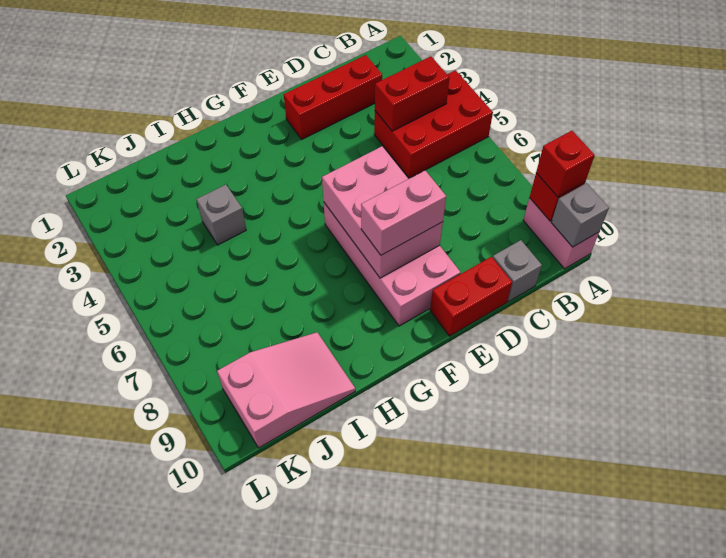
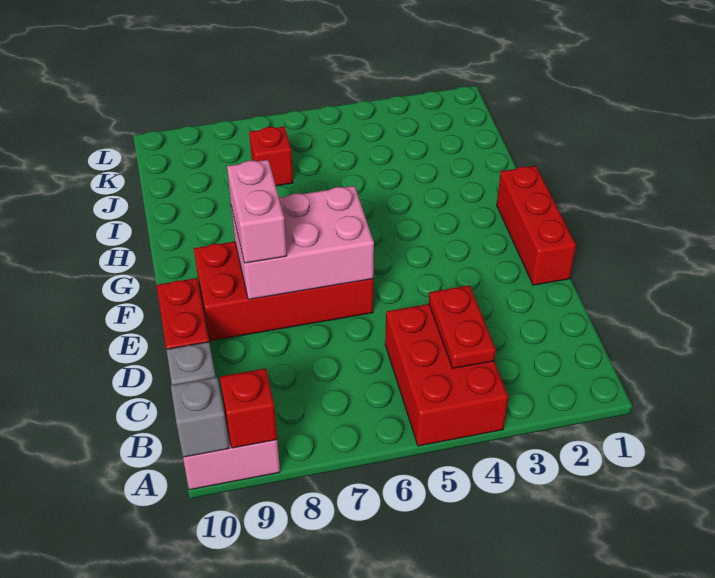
red brick A9 level 3 -> red brick J7 level 1
red brick B4:C4 level 2 -> red plate B4:C4 level 2
red brick C2:E2 level 1 -> red brick E1:G1 level 1
pink brick E6:F9 level 1 -> red brick E6:F9 level 1
grey brick I4 level 1 -> none
pink slope I9:K10 level 1 top K -> none

